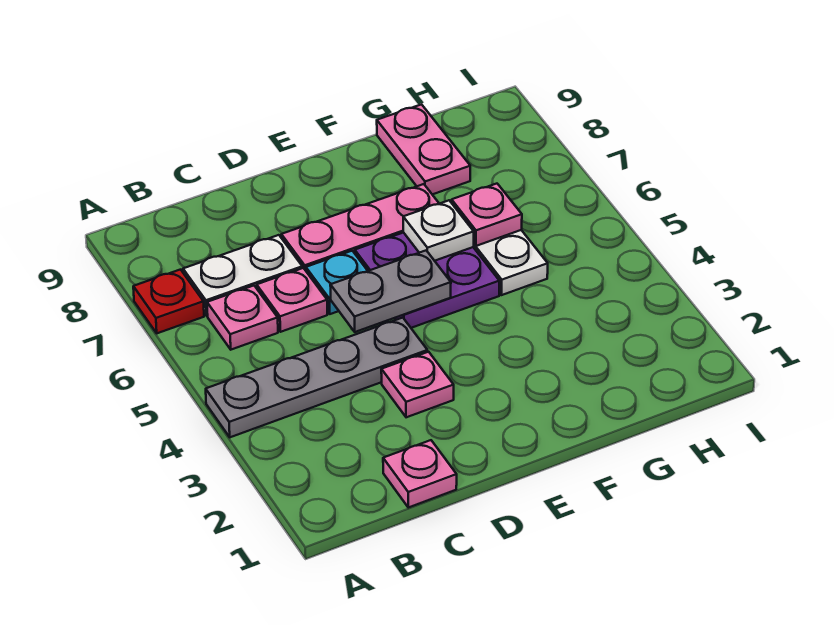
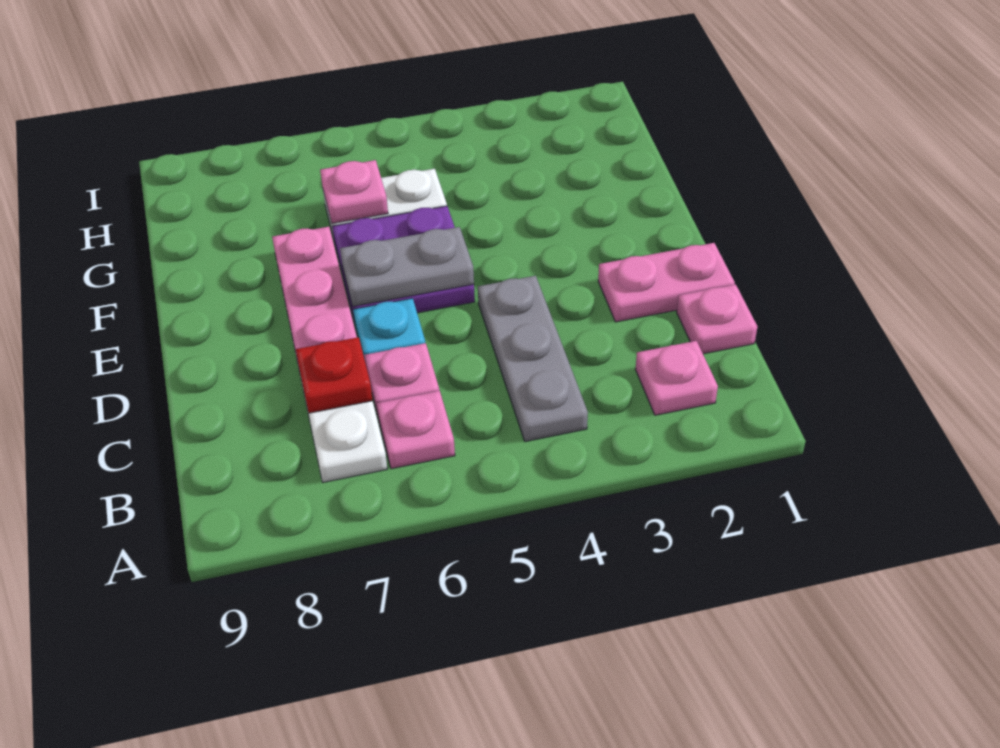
grey plate A4:D4 level 1 -> grey plate B4:D4 level 1
red plate A7 level 1 -> red plate C7 level 2
pink plate D3 level 1 -> pink plate B2 level 1
grey plate D5:E5 level 2 -> grey plate E5:E6 level 2
white plate F6 level 2 -> none
pink plate G8:G9 level 1 -> pink plate D1:D2 level 1

